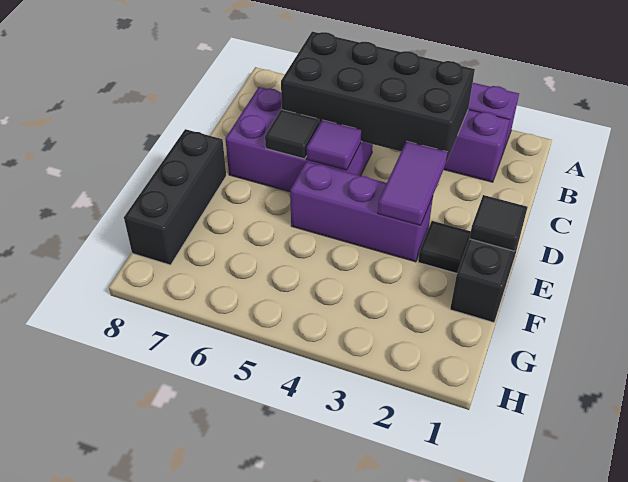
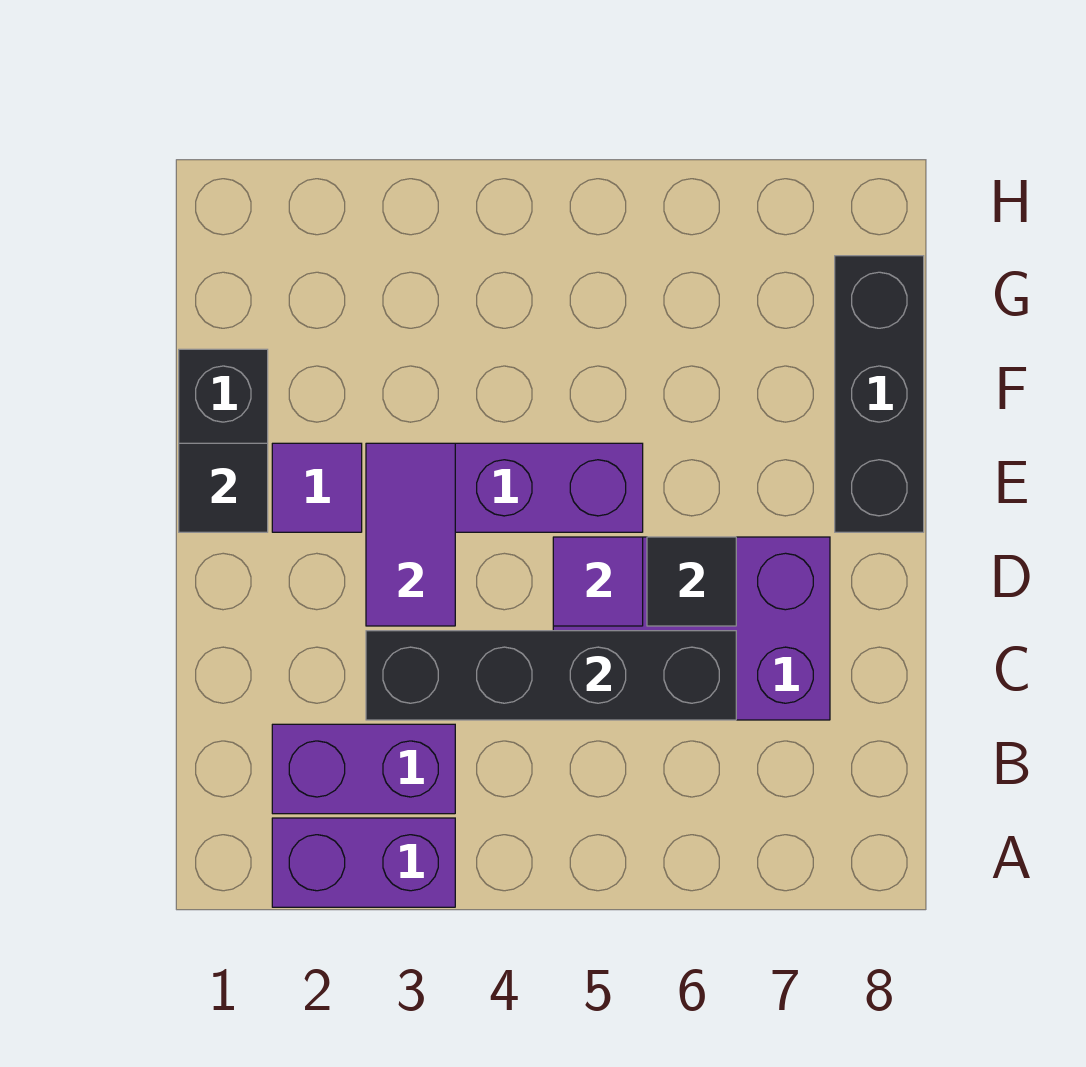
black brick B3:C6 level 2 -> black brick C3:C6 level 2
black tile E2 level 1 -> purple tile E2 level 1

